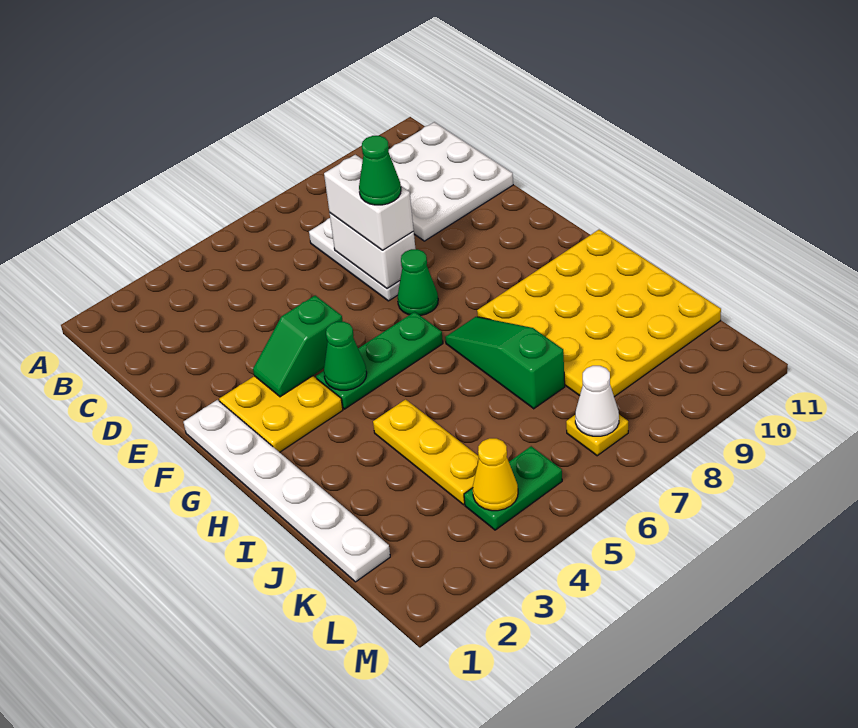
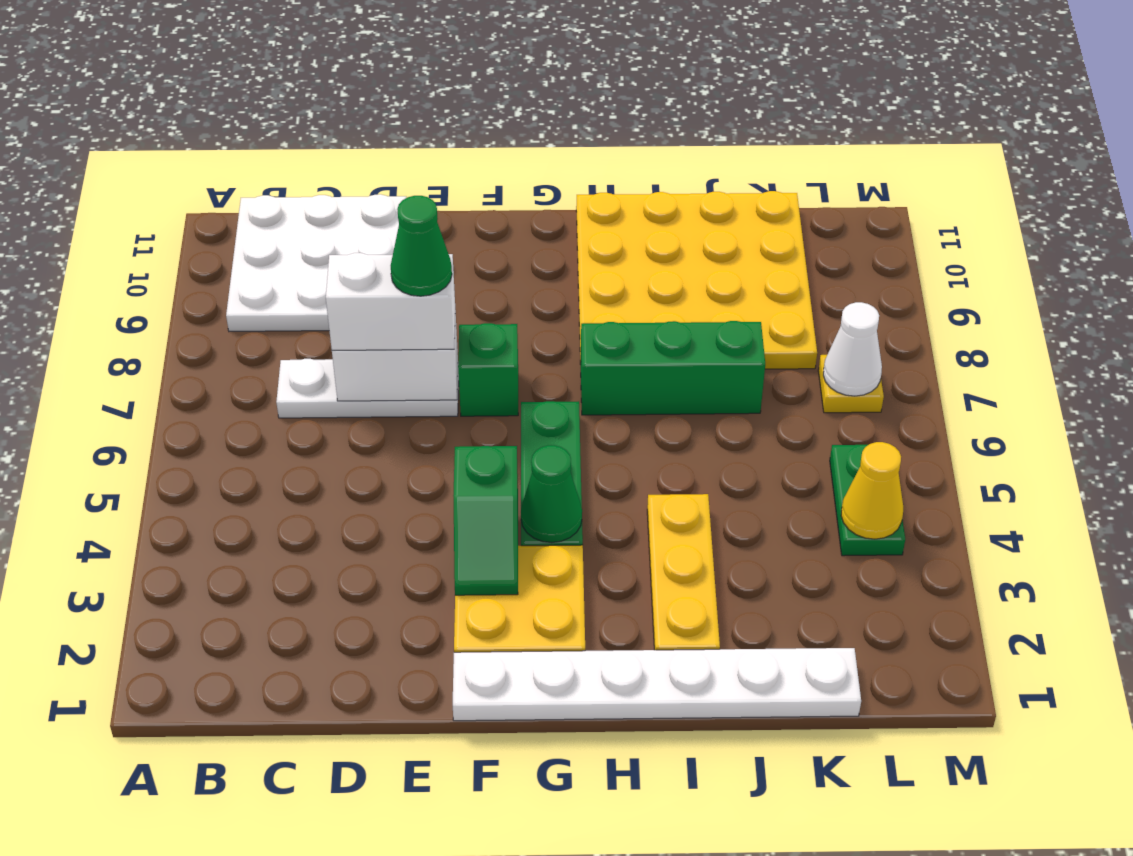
green cone F7 level 1 -> green brick F7 level 1
green slope H7:J7 level 1 top J -> green brick H7:J7 level 1
yellow plate I4:K4 level 1 -> yellow plate I2:I4 level 1

